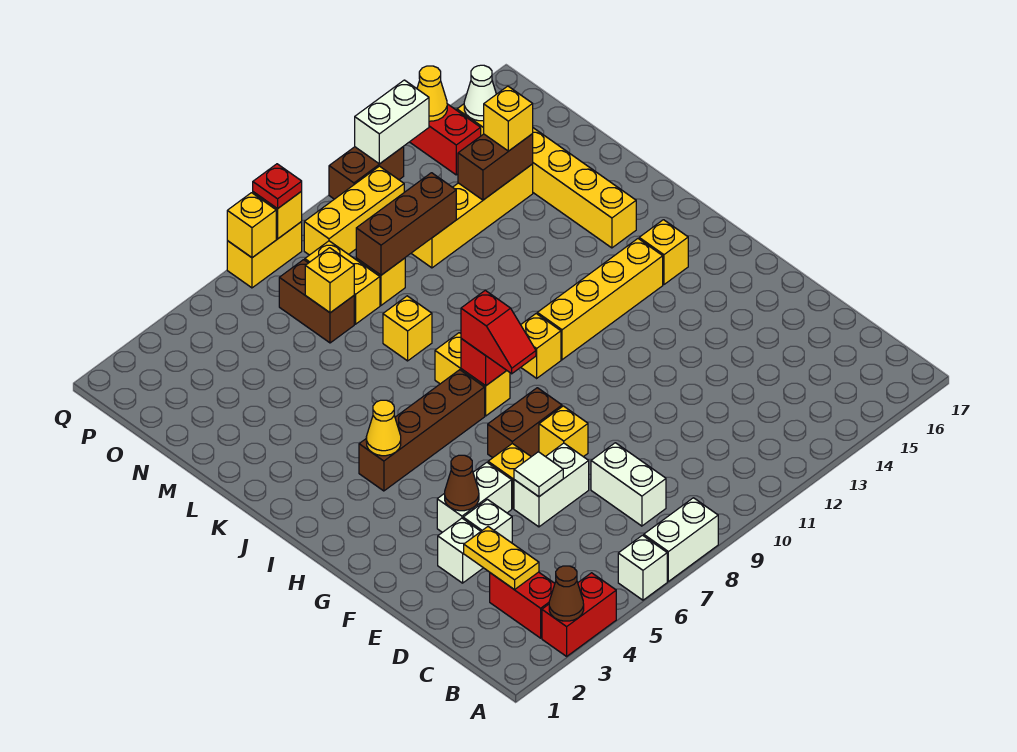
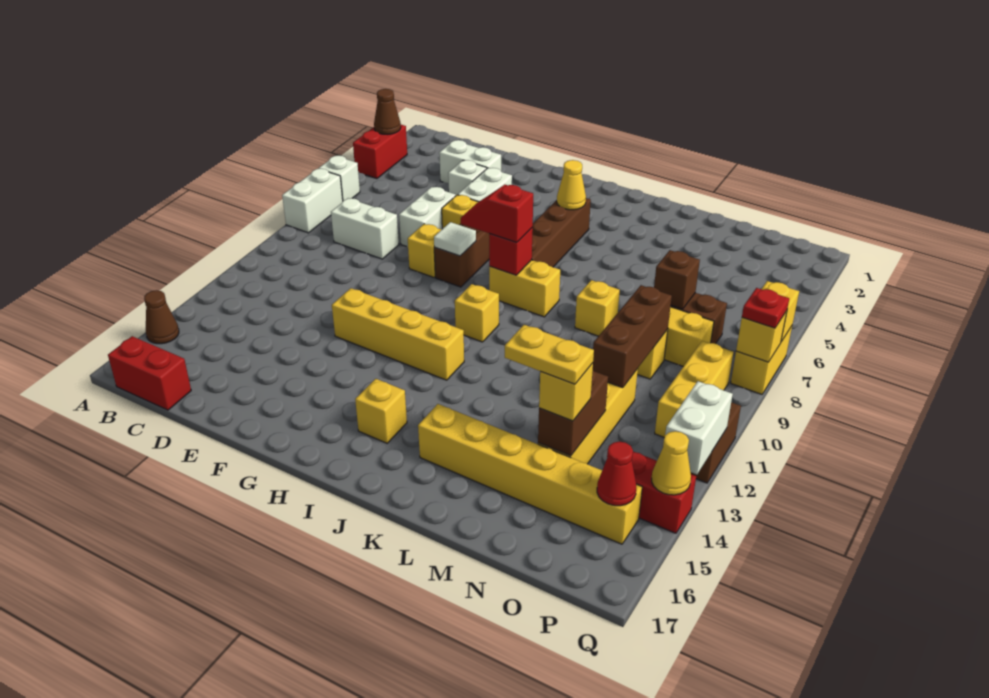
red brick B3:C3 level 1 -> red brick B17:C17 level 1
yellow plate C3:D3 level 2 -> yellow plate M14:N14 level 4
white brick E3 level 1 -> white brick D3:E3 level 1
white tile E6 level 2 -> white tile G8 level 2
brown cone F4 level 2 -> brown cone A15 level 1
yellow brick I11:I14 level 1 -> yellow brick F12:I12 level 1
yellow brick N7 level 2 -> brown brick N7 level 2
white cone P15 level 2 -> red cone P15 level 2

